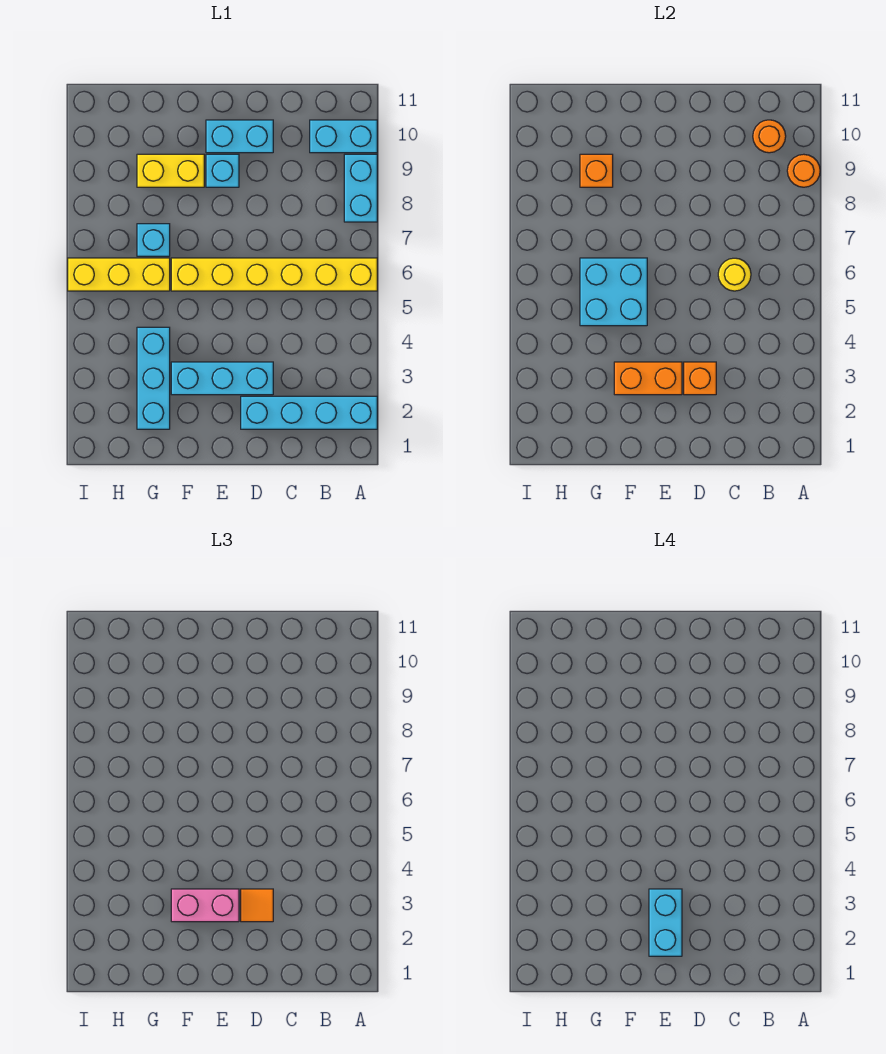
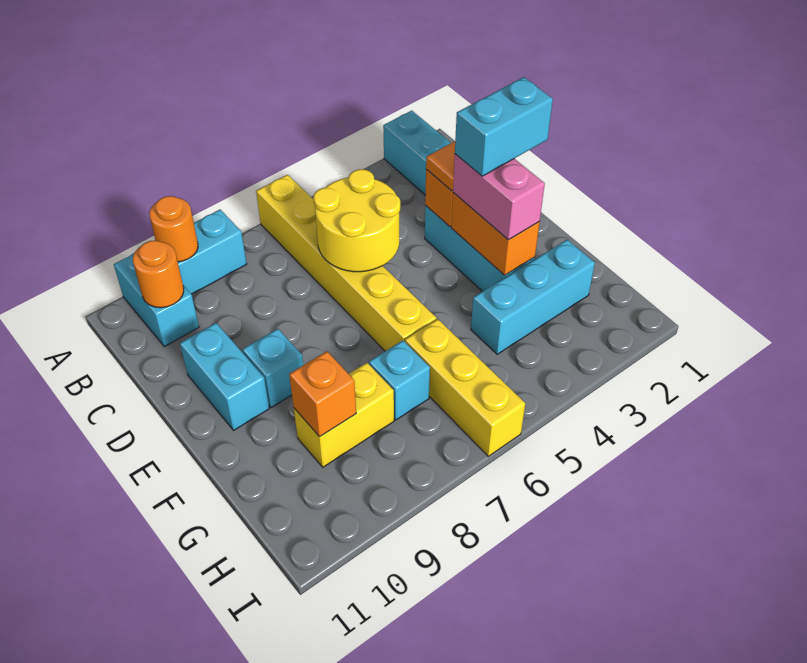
yellow round brick C6 level 2 -> yellow round brick C5:D6 level 2
cyan brick F5:G6 level 2 -> none
yellow brick F9:G9 level 1 -> yellow brick G8:G9 level 1

